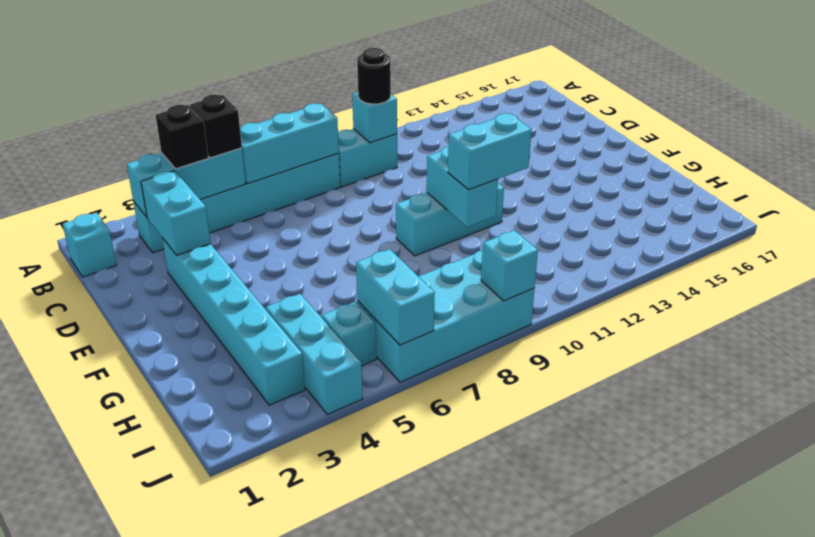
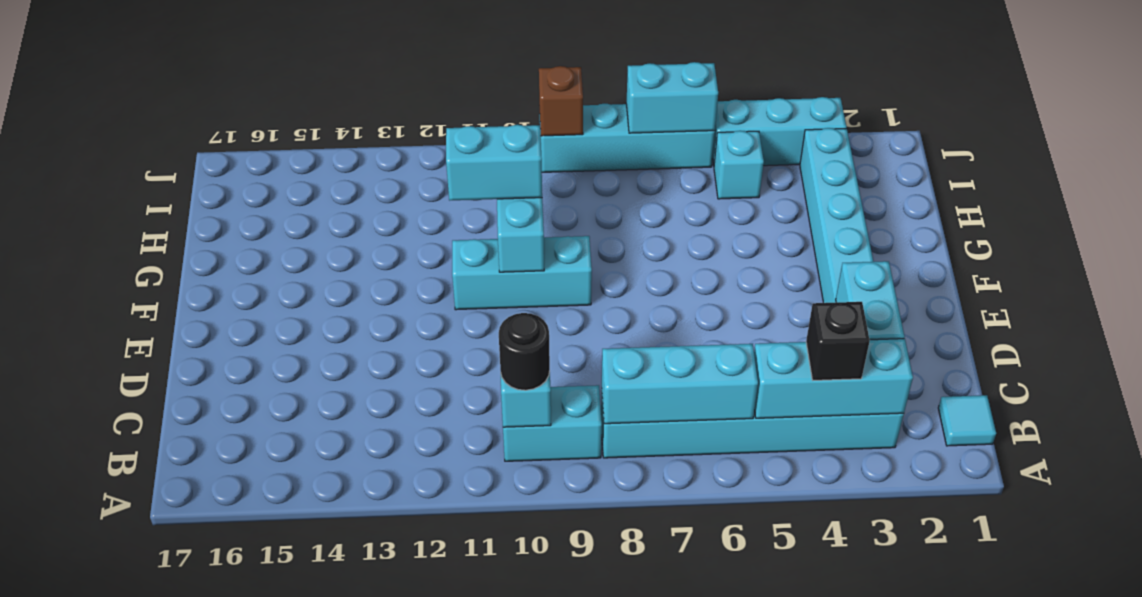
cyan brick B1 level 1 -> cyan tile B1 level 1
black brick B5 level 3 -> none
cyan brick H4:J4 level 1 -> cyan brick J3:J5 level 1
cyan brick I6:J9 level 1 -> cyan brick J6:J9 level 1
cyan brick I6:J6 level 2 -> cyan brick J6:J7 level 2
cyan brick J9 level 2 -> brown brick J9 level 2

